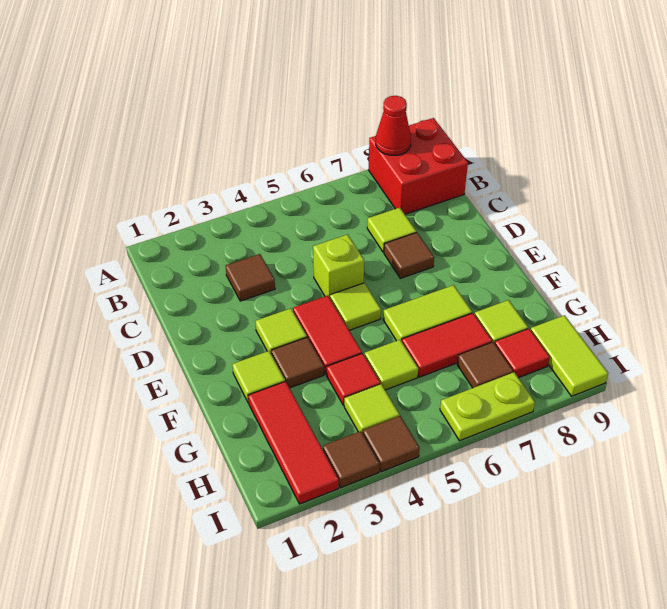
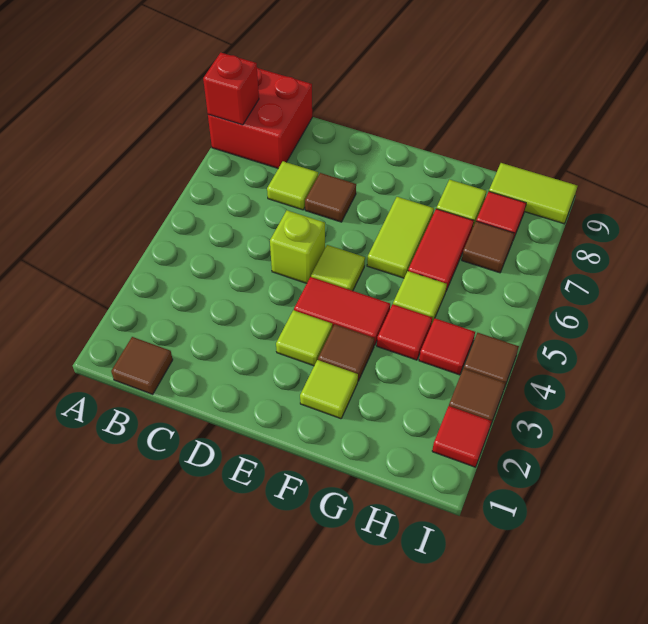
red cone A8 level 2 -> red brick A8 level 2
brown tile C3 level 1 -> brown tile B1 level 1
red tile G2:I2 level 1 -> red tile I2 level 1
lime tile H4 level 1 -> red tile H4 level 1
lime plate I6:I7 level 1 -> none

